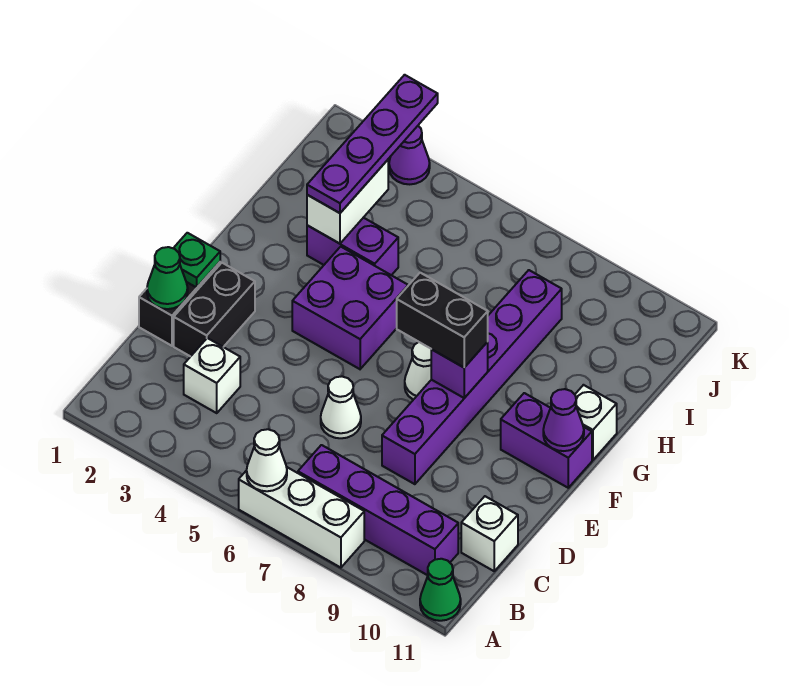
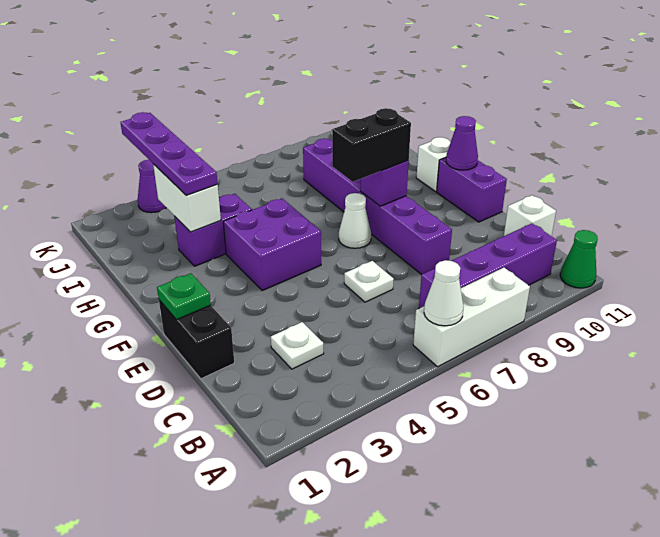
white brick C3 level 1 -> white plate C3 level 1
green cone D1 level 2 -> none
black brick D2:E2 level 1 -> none
white cone D6 level 1 -> white plate D6 level 1
purple brick F10:F11 level 1 -> purple brick E11:F11 level 1

